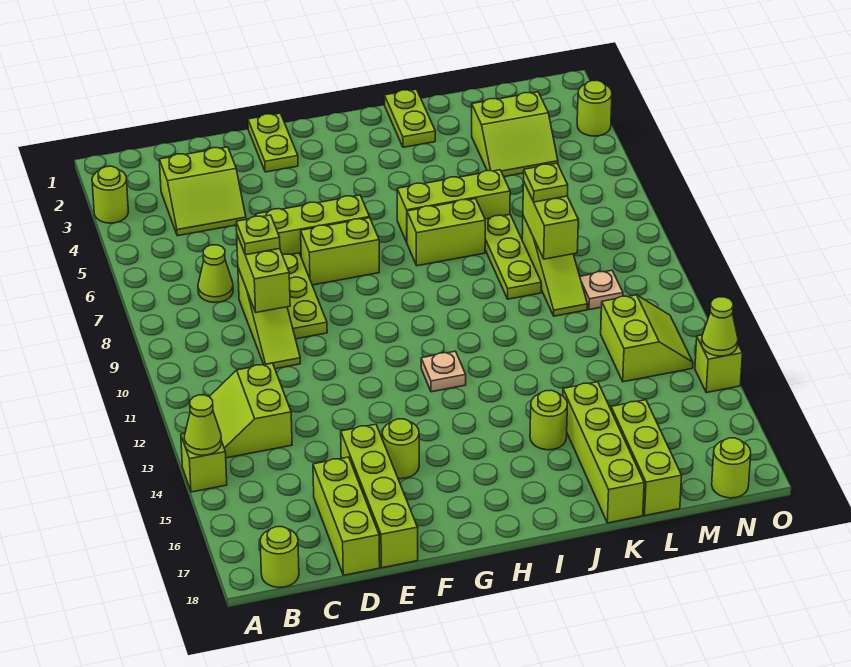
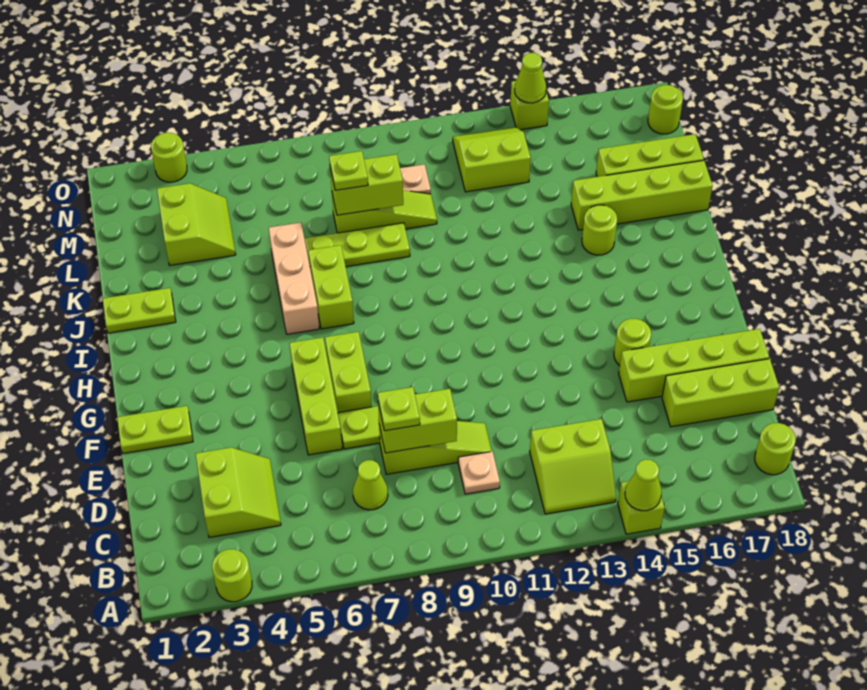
tan plate H12 level 1 -> tan plate C10 level 1
lime brick I6:K6 level 1 -> tan brick I6:K6 level 1

